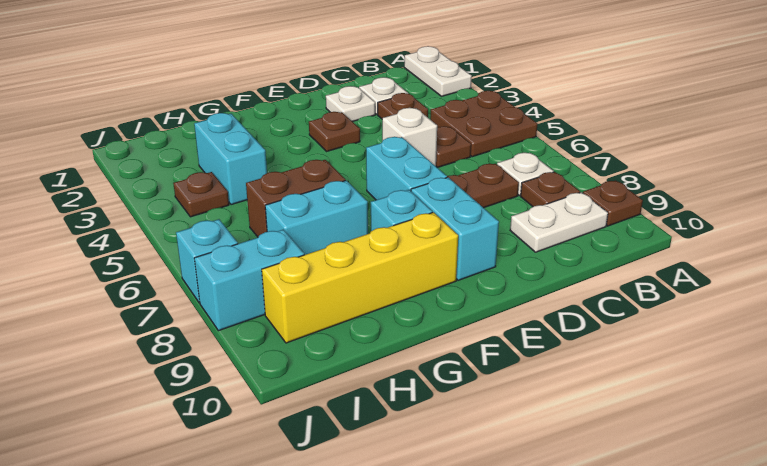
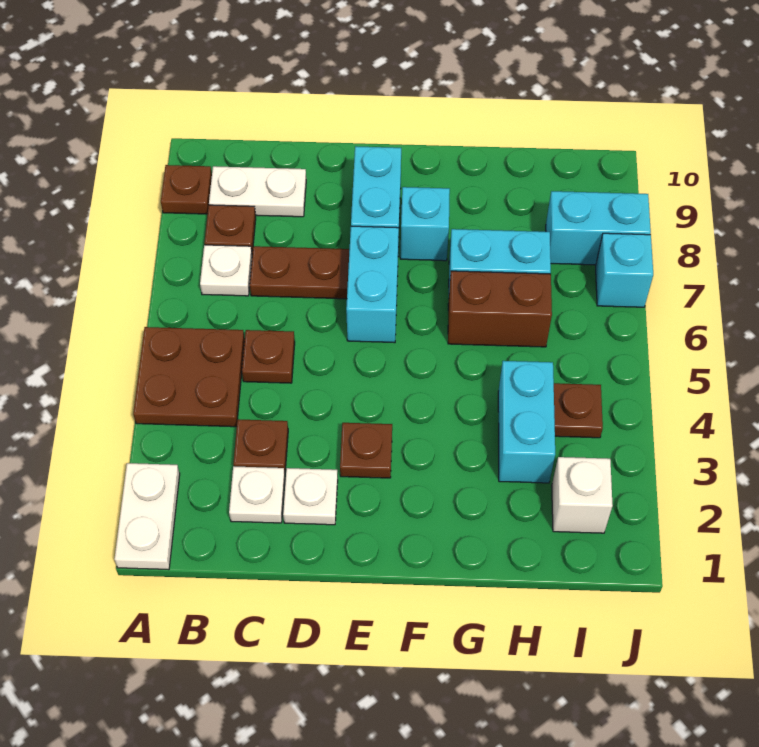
white brick D5 level 1 -> white brick I2 level 1
yellow brick F9:I9 level 1 -> none

